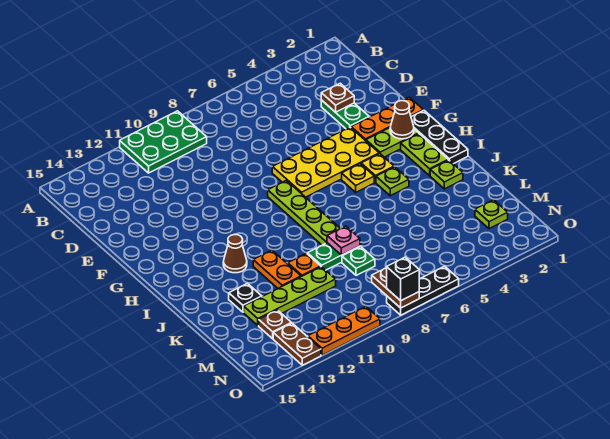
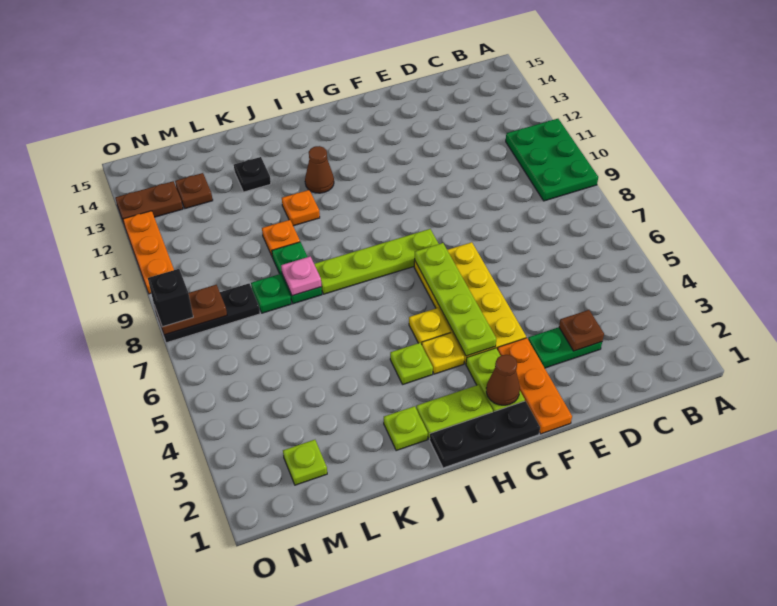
orange plate J11:K11 level 1 -> orange plate J11 level 1
lime plate L10:L13 level 1 -> lime plate G4:G7 level 2
black plate O6:O8 level 1 -> black plate M8:O8 level 1

